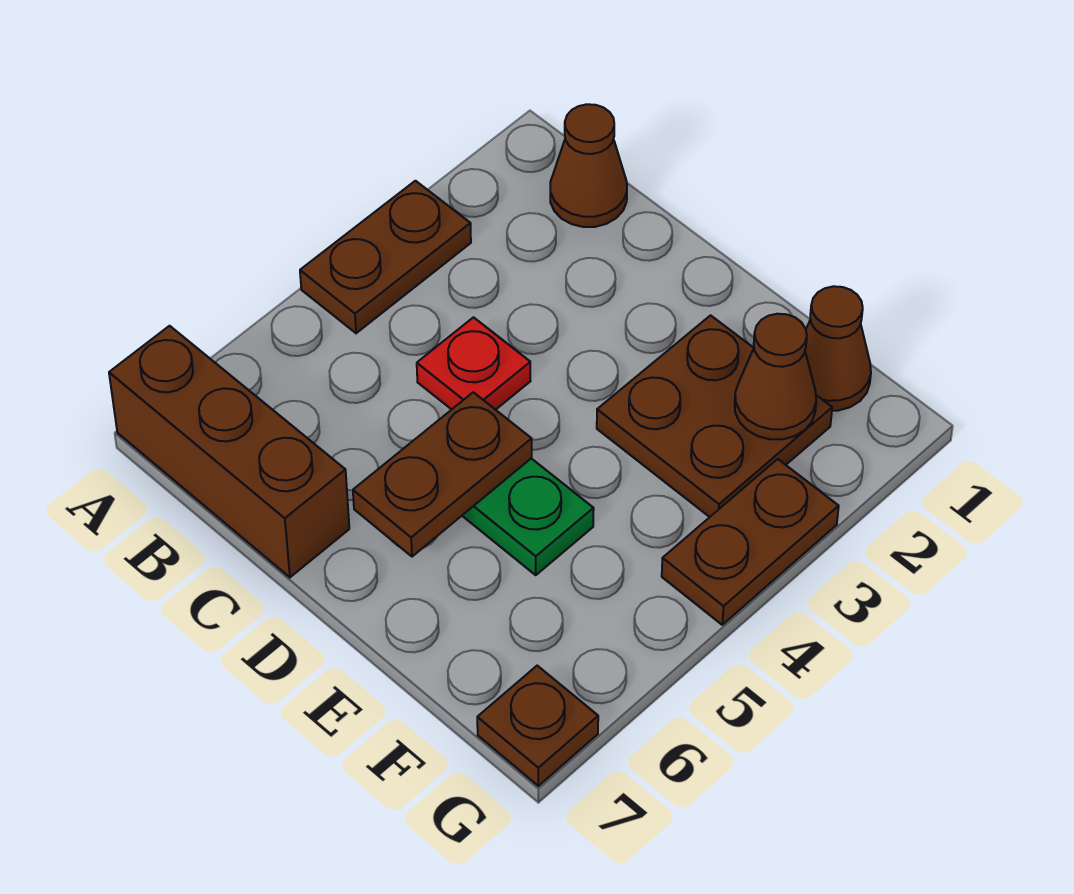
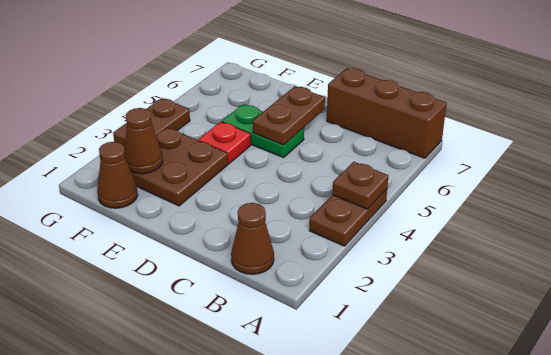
red plate C4 level 1 -> red plate E4 level 1
brown plate G7 level 1 -> brown plate A4 level 2

